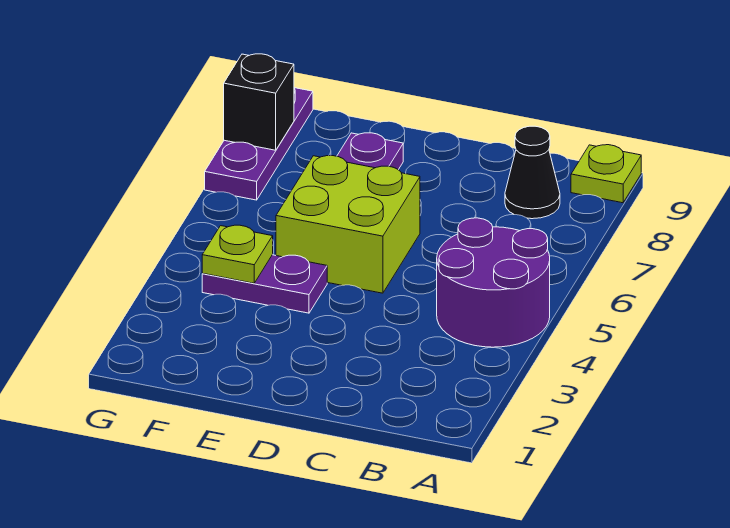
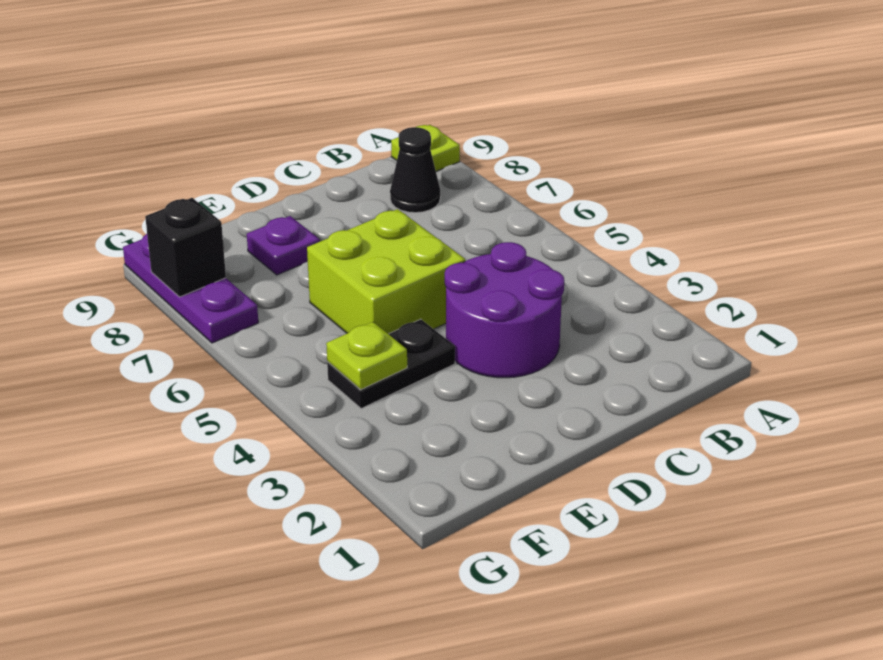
purple round brick A4:B5 level 1 -> purple round brick C3:D4 level 1
purple plate E4:F4 level 1 -> black plate E4:F4 level 1

